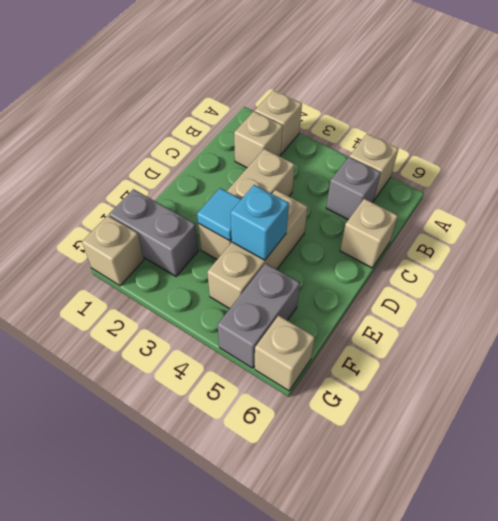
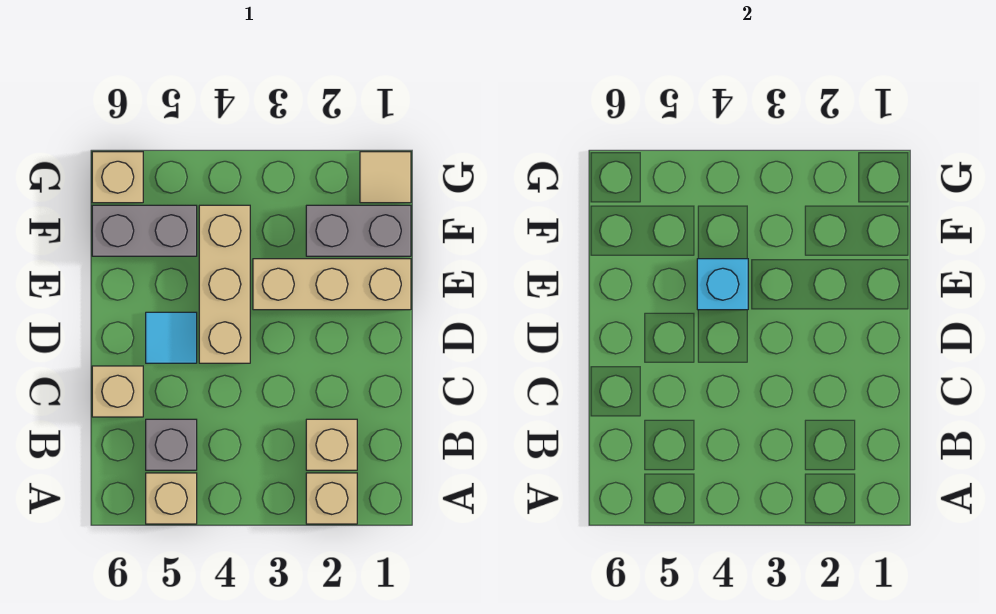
tan brick C3:E3 level 1 -> tan brick E1:E3 level 1
cyan tile E3 level 2 -> cyan tile D5 level 1
grey brick F5:G5 level 1 -> grey brick F5:F6 level 1
tan brick G1 level 1 -> tan tile G1 level 1

